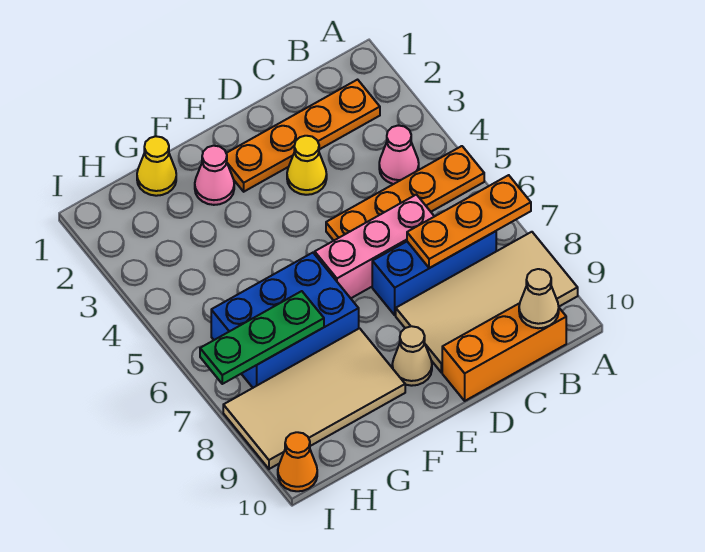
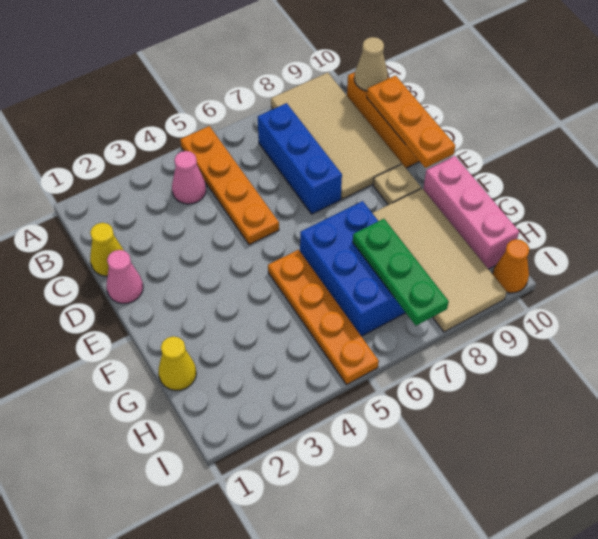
orange plate A7:C7 level 2 -> orange plate C10:E10 level 2
orange plate B2:E2 level 1 -> orange plate F5:I5 level 1
pink brick C6:E6 level 1 -> pink brick F10:H10 level 1
yellow cone D3 level 1 -> yellow cone C1 level 1
tan cone E9 level 1 -> tan plate E9 level 1
pink cone F2 level 1 -> pink cone D1 level 1

